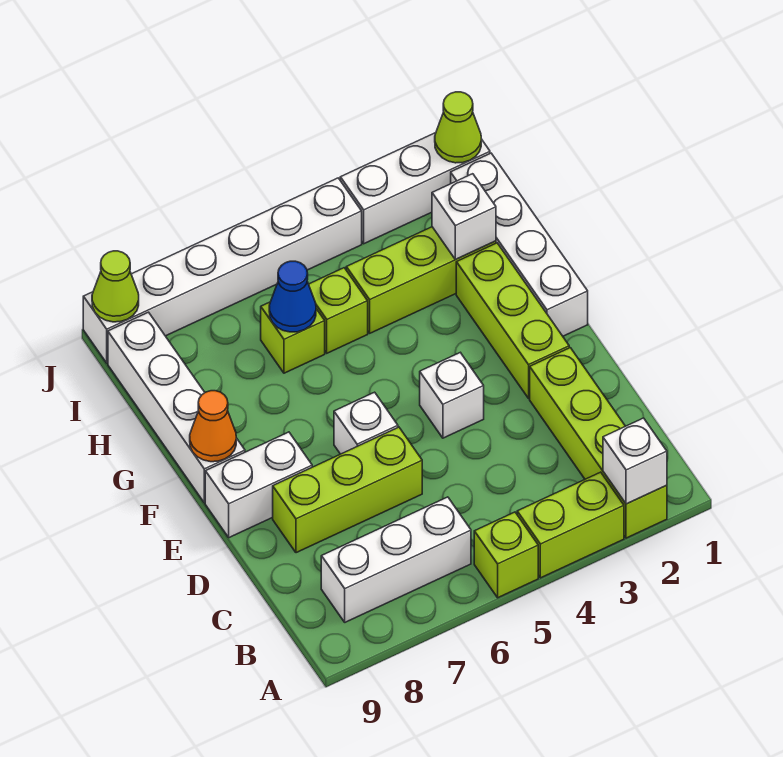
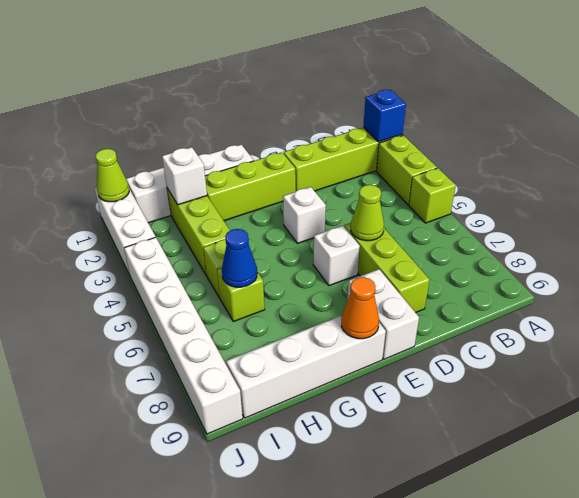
white brick A2 level 2 -> blue brick A2 level 2
white brick B6:B8 level 1 -> none
lime cone J9 level 2 -> lime cone D6 level 2

